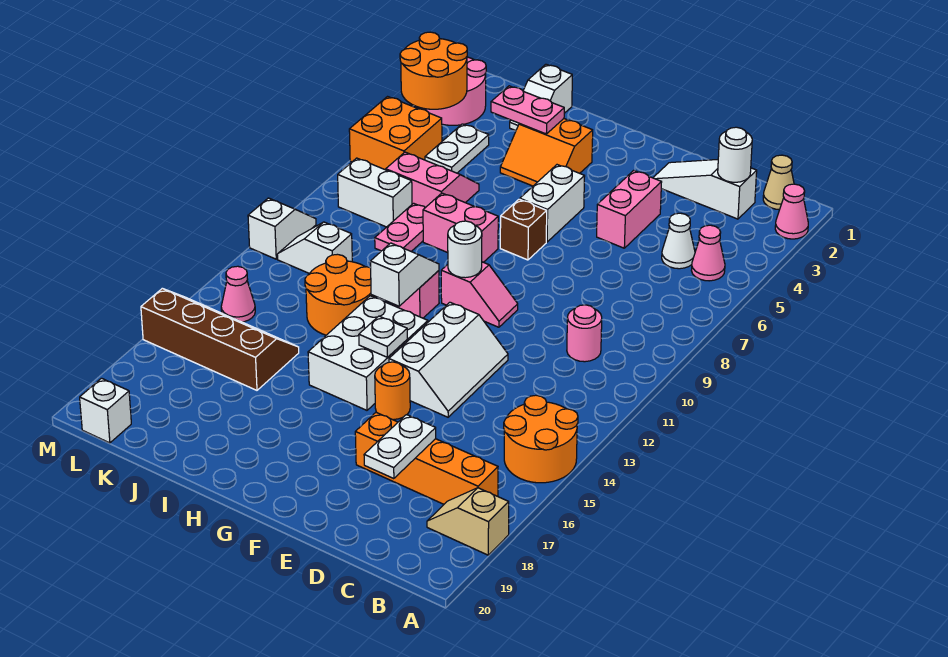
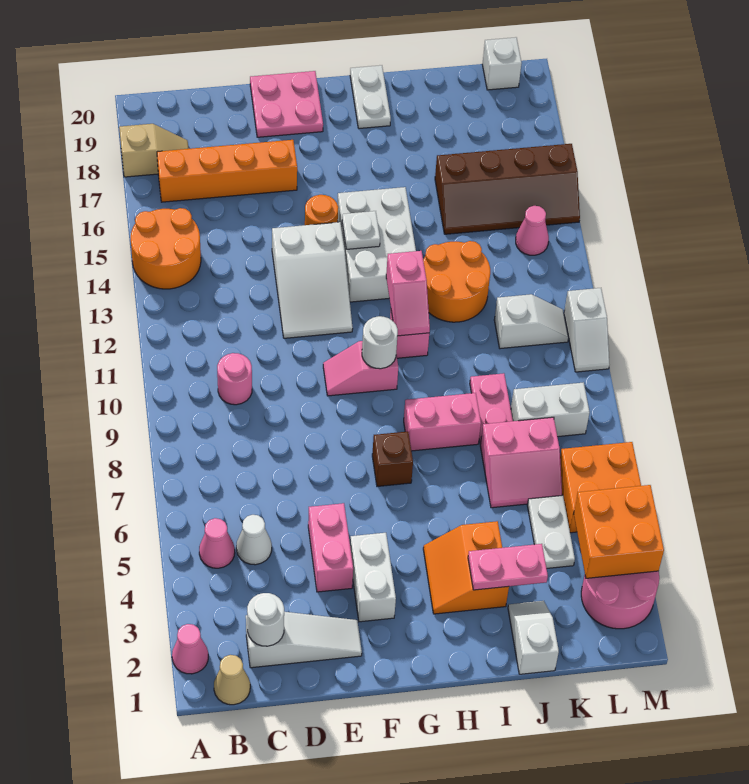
white plate D17:D18 level 2 -> white plate H19:H20 level 1
white slope E12:F14 level 1 top F -> white slope E12:F14 level 1 top 14
none -> pink plate E19:F20 level 1
white brick G5:G6 level 1 -> white brick F3:F4 level 1
orange slope H3:I4 level 1 top 3 -> orange slope H3:I4 level 1 top I
white slope H11:H12 level 2 top 12 -> pink slope H11:H12 level 2 top 12
orange round brick L3:M4 level 2 -> orange brick L3:M4 level 2

